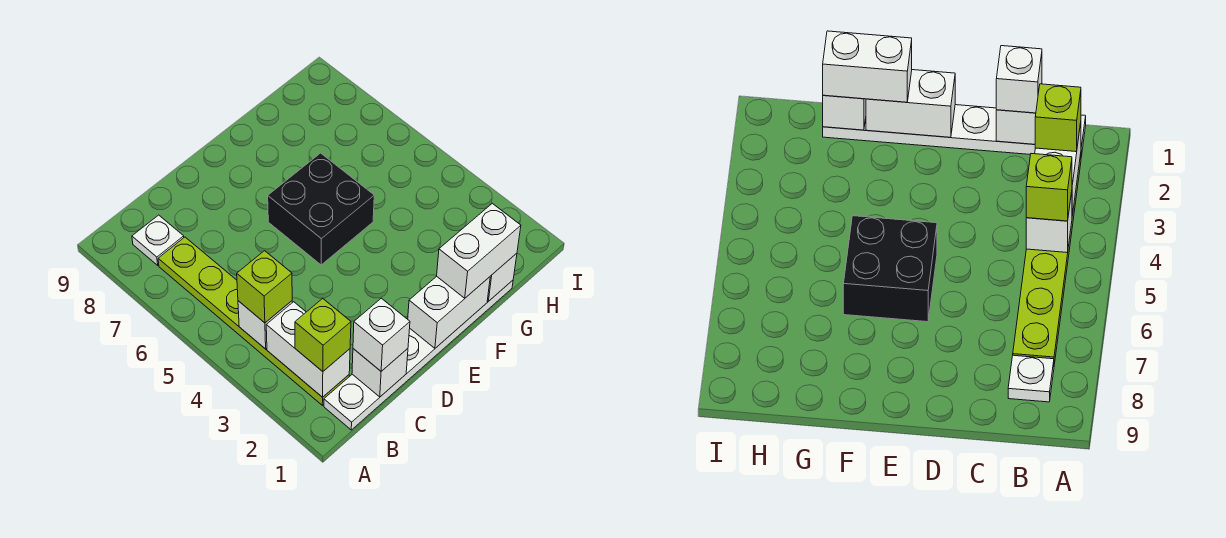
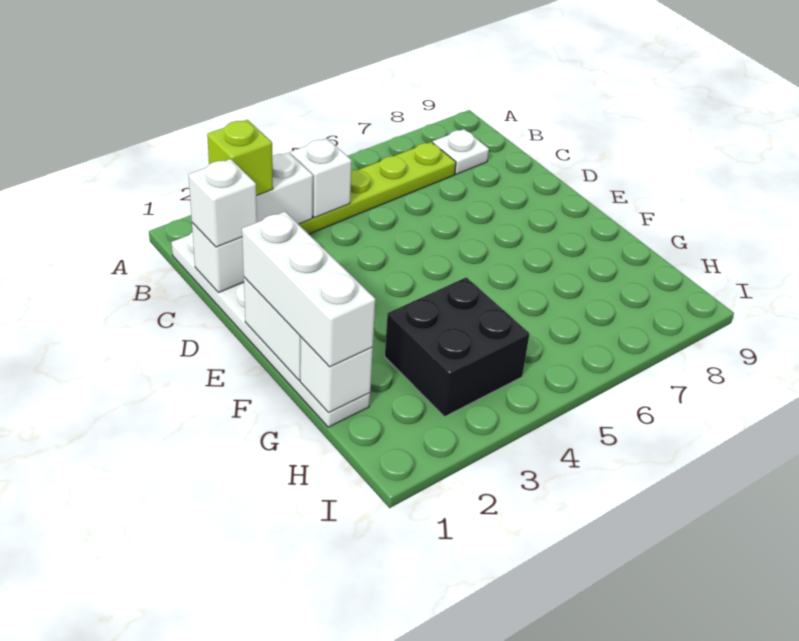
lime brick B4 level 3 -> none
black brick E5:F6 level 1 -> black brick G3:H4 level 1
white brick F1:G1 level 3 -> white brick E1:G1 level 3

